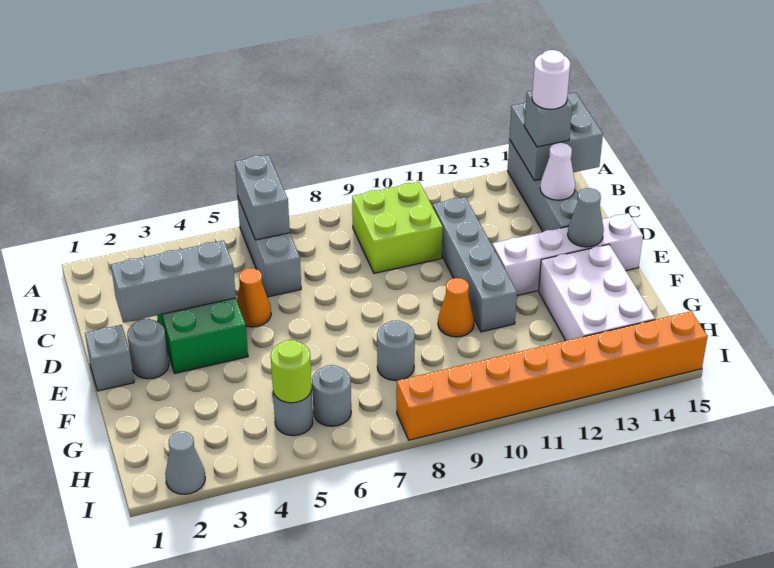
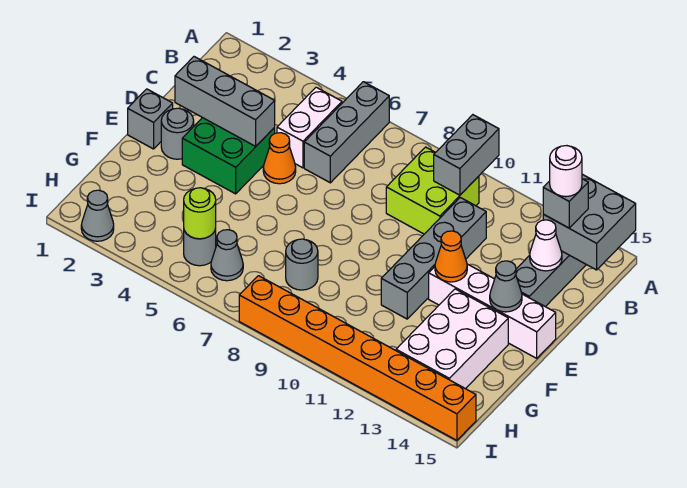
grey brick A6:B6 level 2 -> grey brick A10:B10 level 2
none -> white brick B5:C5 level 1
orange cone F10 level 1 -> orange cone E12 level 2
grey round brick H6 level 1 -> grey cone H6 level 1

